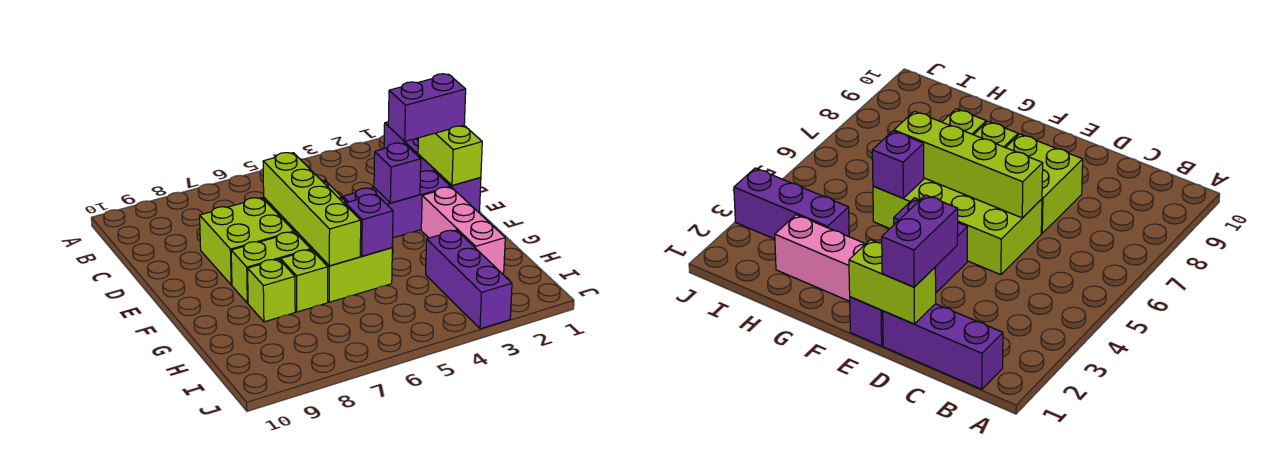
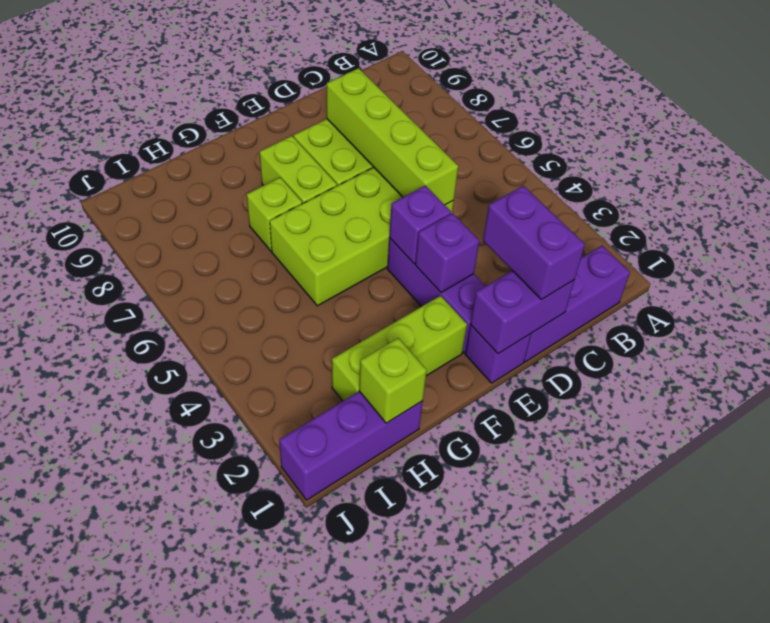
lime brick D1:E1 level 2 -> purple brick D1:E1 level 2
lime brick D6:G6 level 2 -> lime brick D5:D8 level 2
pink brick F2:H2 level 1 -> lime brick F2:H2 level 1
purple brick G5 level 2 -> purple brick E4 level 2
lime brick G8 level 1 -> lime brick H1 level 2
purple brick H3:J3 level 1 -> purple brick H1:J1 level 1

